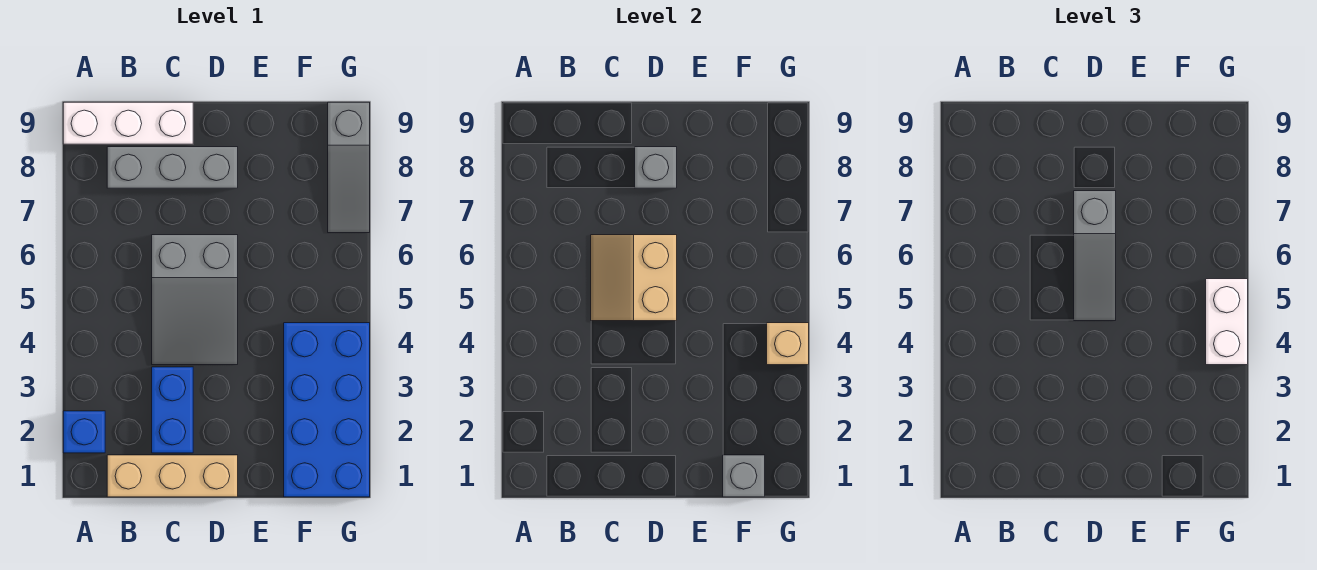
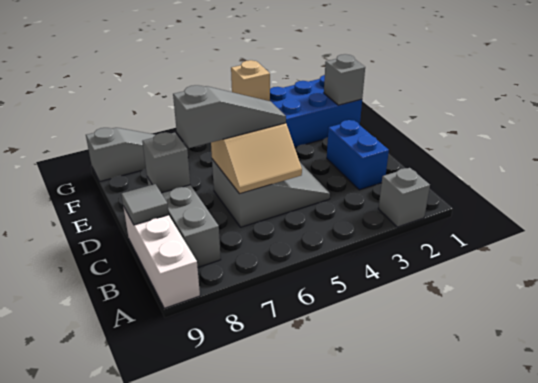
blue brick A2 level 1 -> grey brick A2 level 1
tan brick B1:D1 level 1 -> none
blue brick C2:C3 level 1 -> blue brick C2:D2 level 1
none -> grey tile C9 level 2
white brick G4:G5 level 3 -> none

